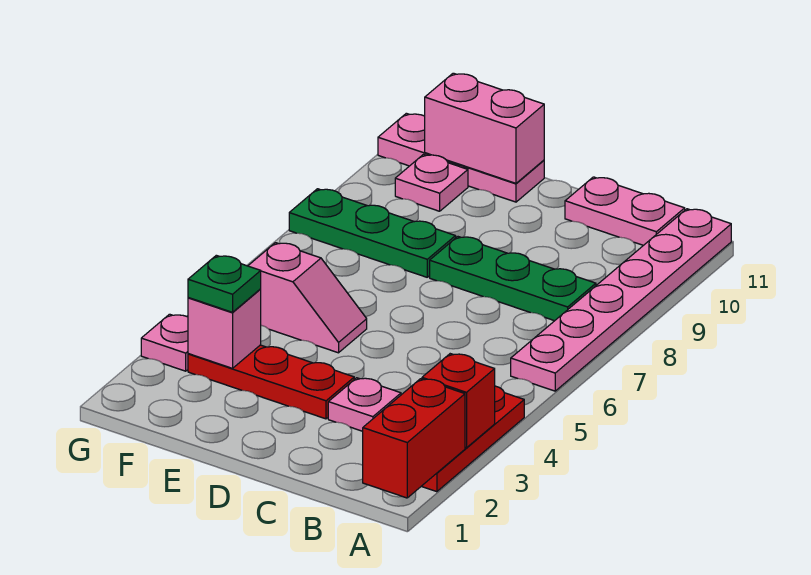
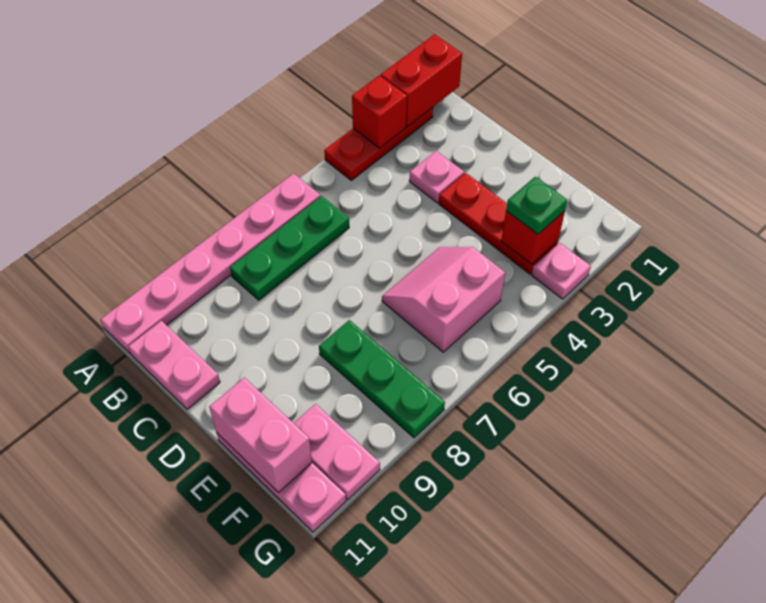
green plate B8:D8 level 1 -> green plate B6:B8 level 1
pink slope E5:F5 level 1 top F -> pink slope E5:F6 level 1 top F
pink brick F3 level 2 -> red brick F3 level 2
pink plate F10 level 1 -> pink plate F10:G10 level 1

